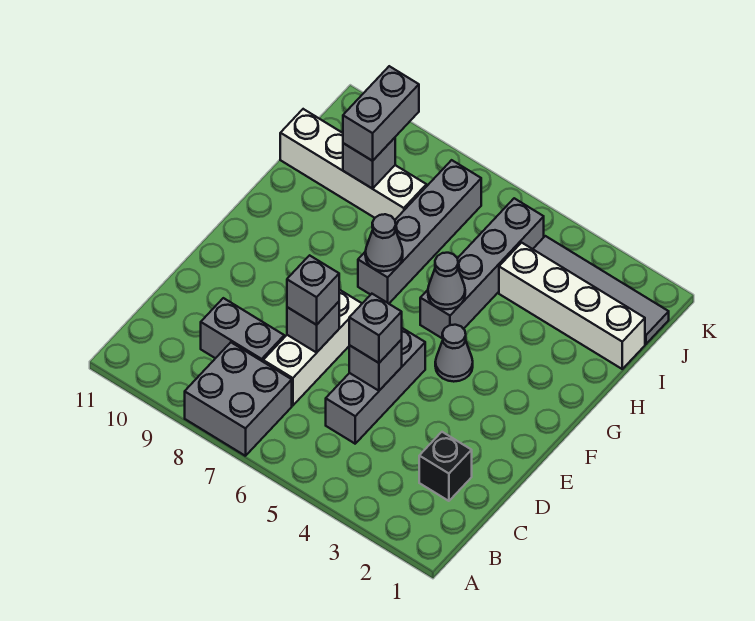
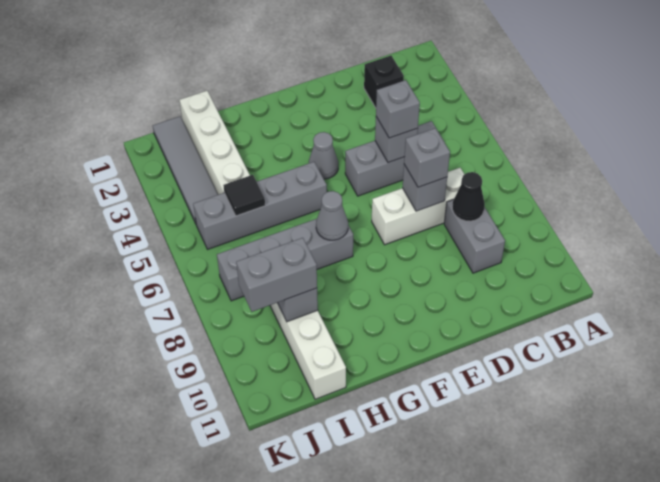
grey brick A7:B8 level 1 -> none
none -> black cone C8 level 2
grey cone G5 level 2 -> none
none -> black tile I5 level 2

